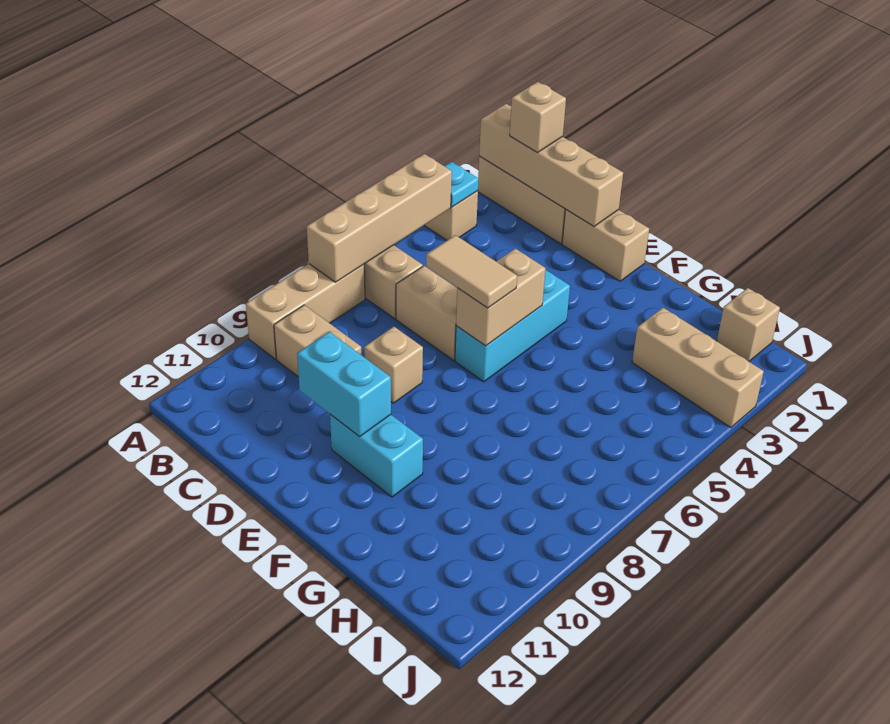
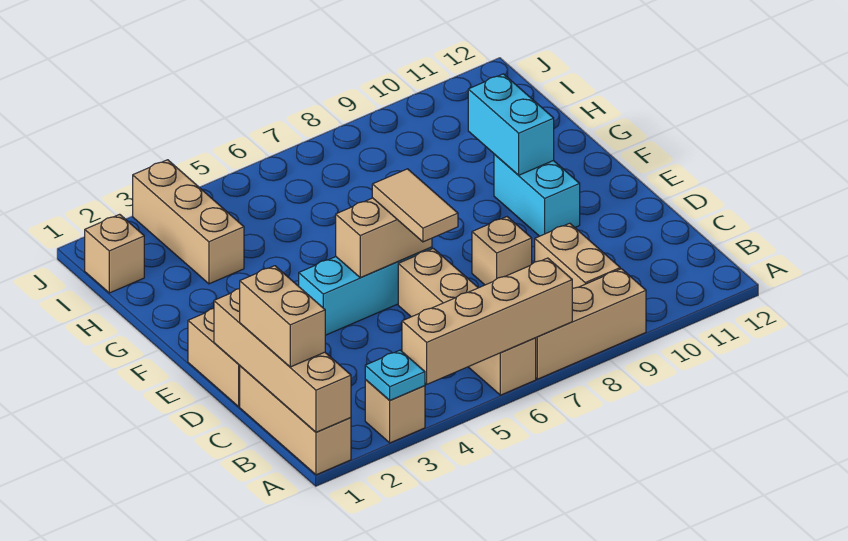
tan brick B1 level 3 -> tan brick B1:C1 level 3
cyan brick D10:E10 level 2 -> cyan brick F10:G10 level 2

